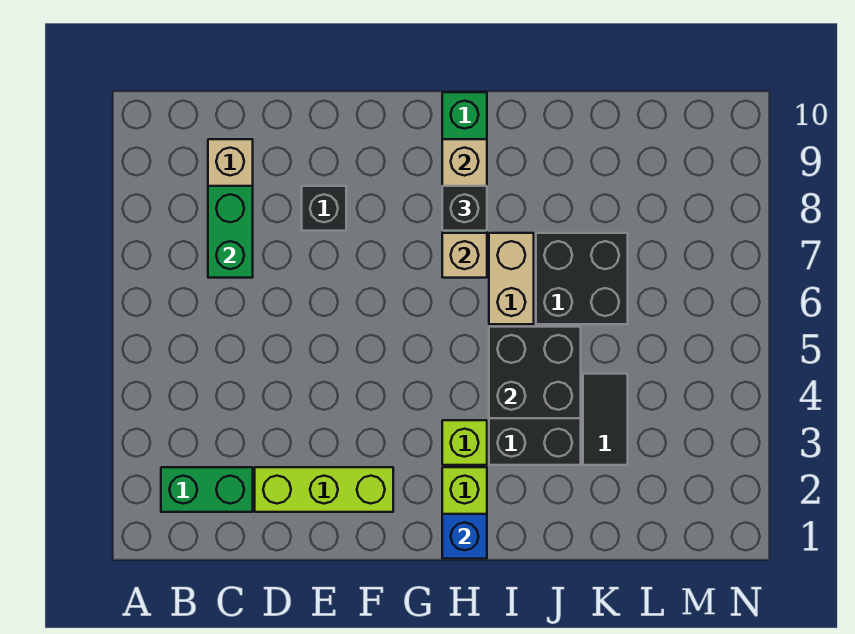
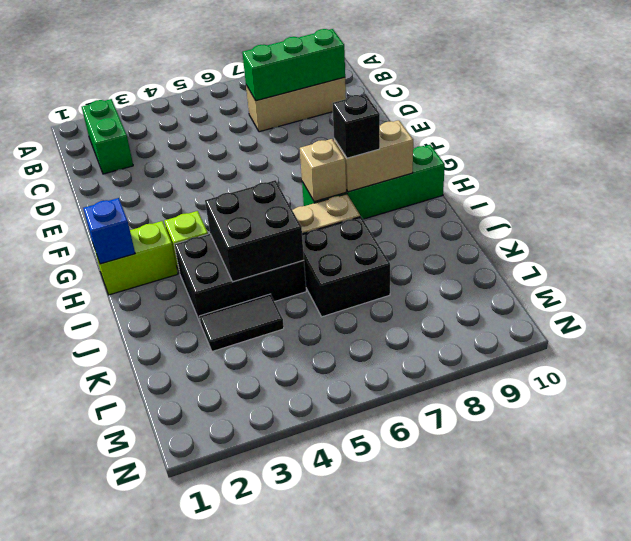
green brick C7:C8 level 2 -> green brick C7:C9 level 2
lime brick D2:F2 level 1 -> none
black brick E8 level 1 -> none

